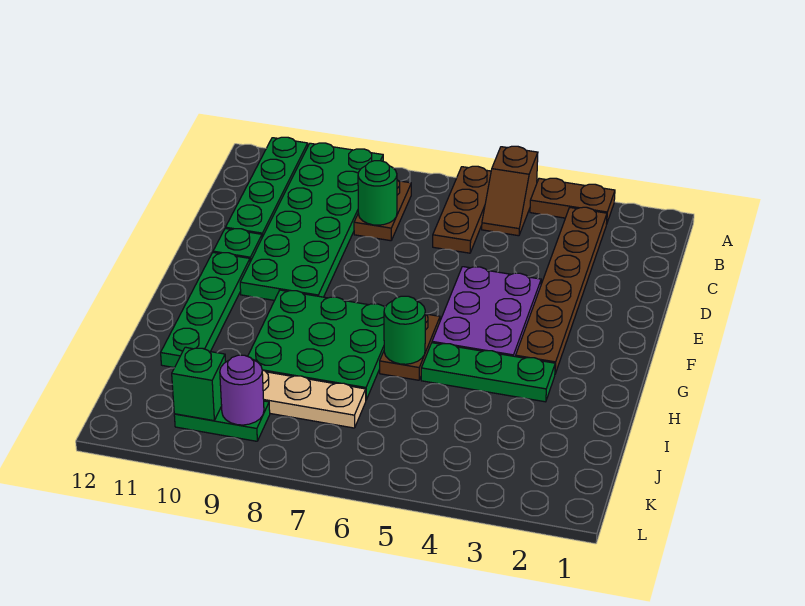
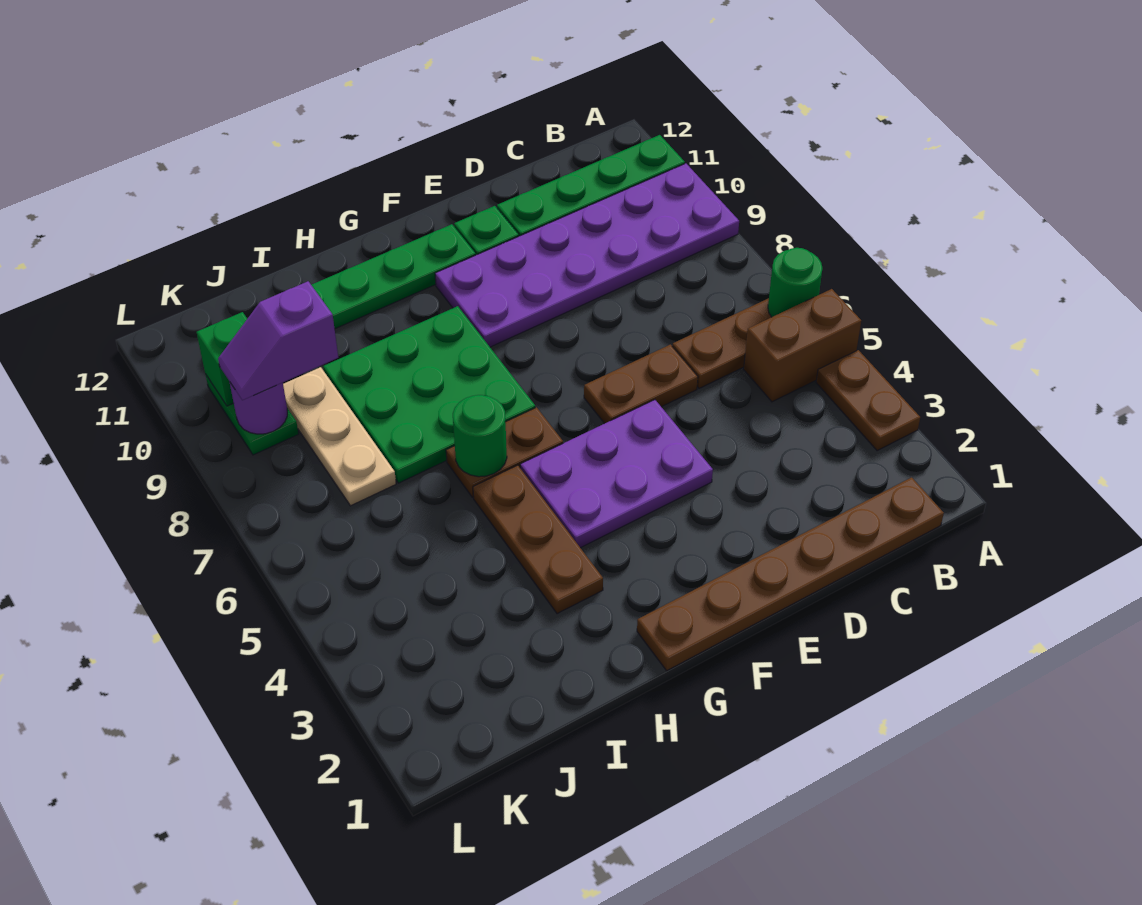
brown slope A5:B5 level 1 top A -> brown brick A5:B5 level 1
green plate A9:F10 level 1 -> purple plate A9:F10 level 1
brown plate B3:G3 level 1 -> brown plate B1:G1 level 1
brown plate B8:C8 level 1 -> brown plate D6:E6 level 1
green round brick C8 level 2 -> green round brick A6 level 2
green plate H3:H5 level 1 -> brown plate H3:H5 level 1
none -> purple slope J9:K9 level 3 top J

